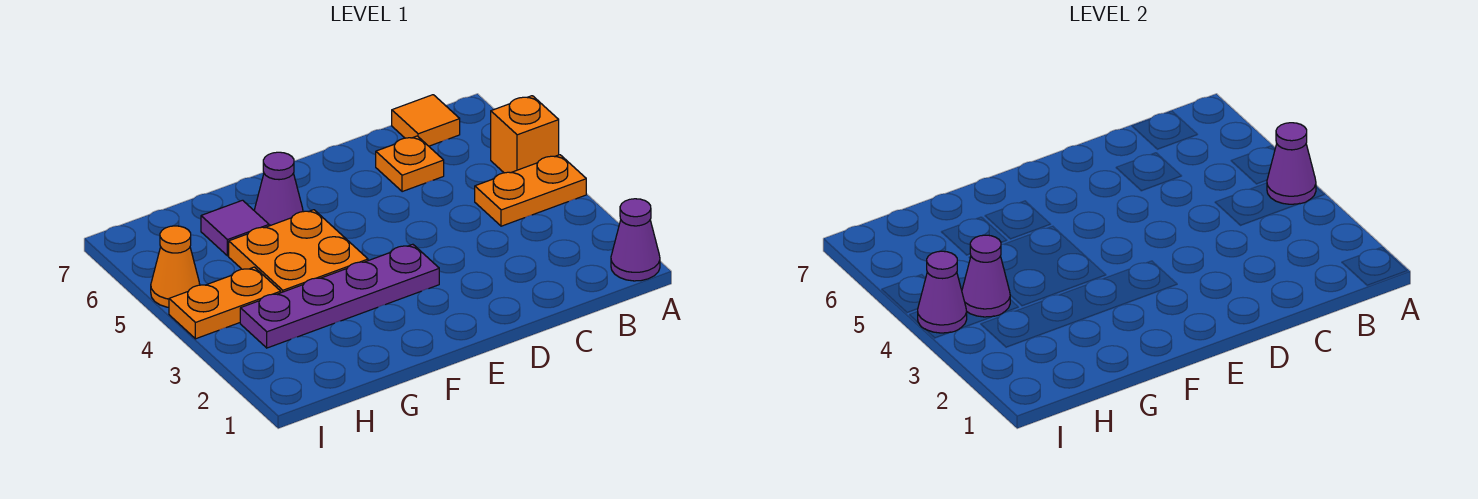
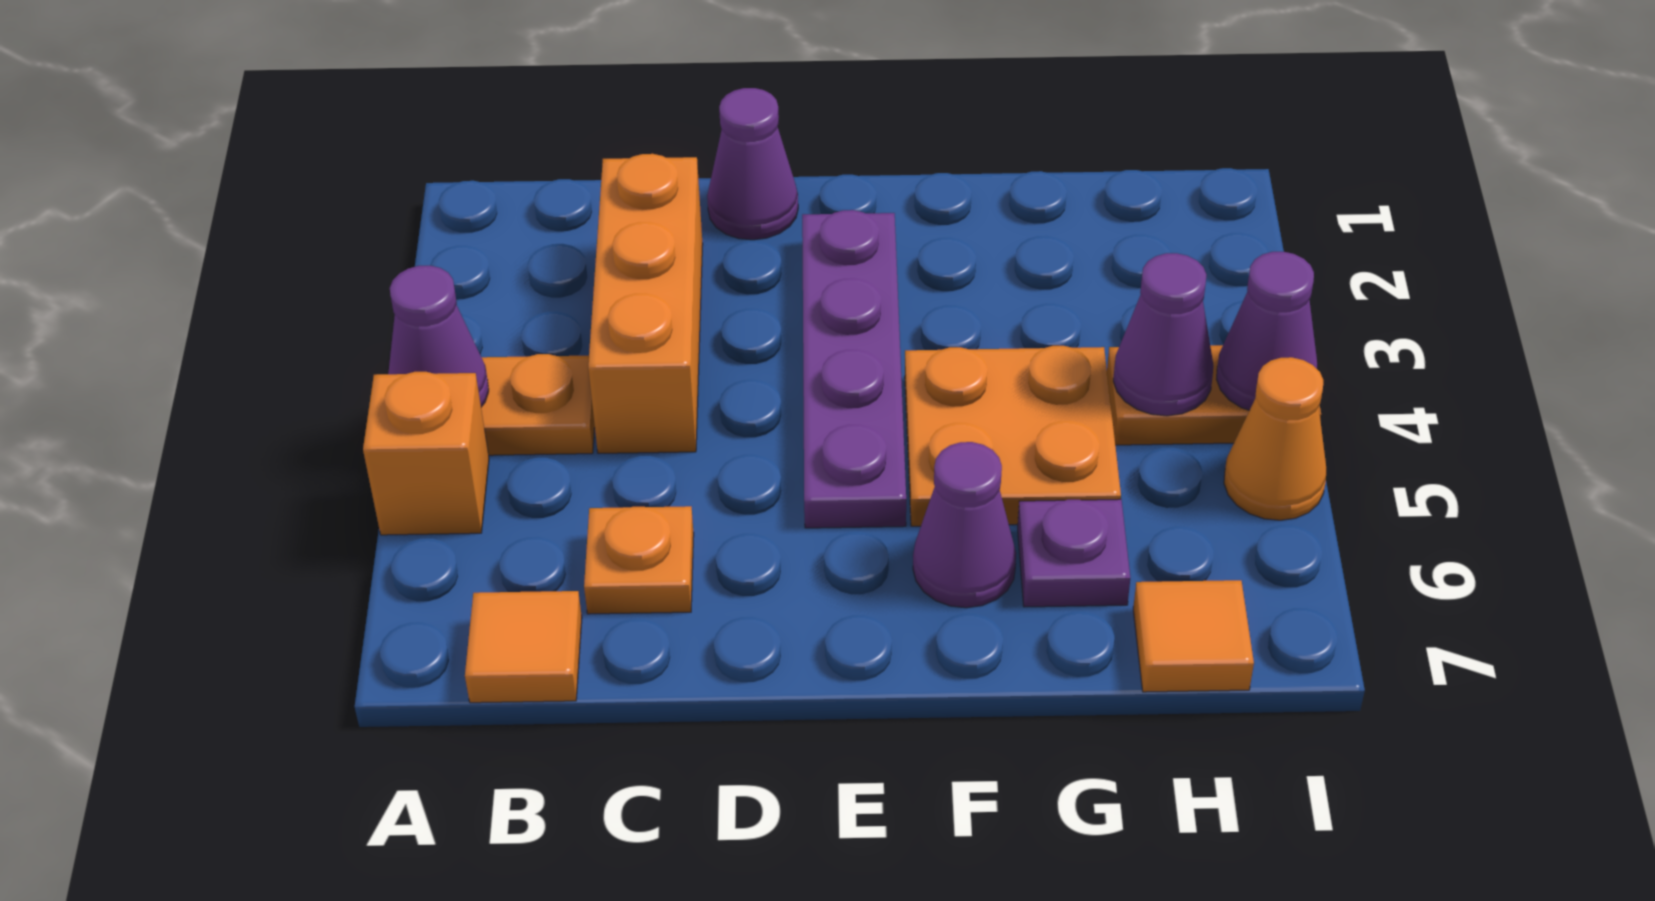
purple cone A1 level 1 -> purple cone D1 level 1
none -> orange brick C2:C4 level 1
purple plate E3:H3 level 1 -> purple plate E2:E5 level 1
purple tile G6 level 1 -> purple plate G6 level 1
none -> orange tile H7 level 1

